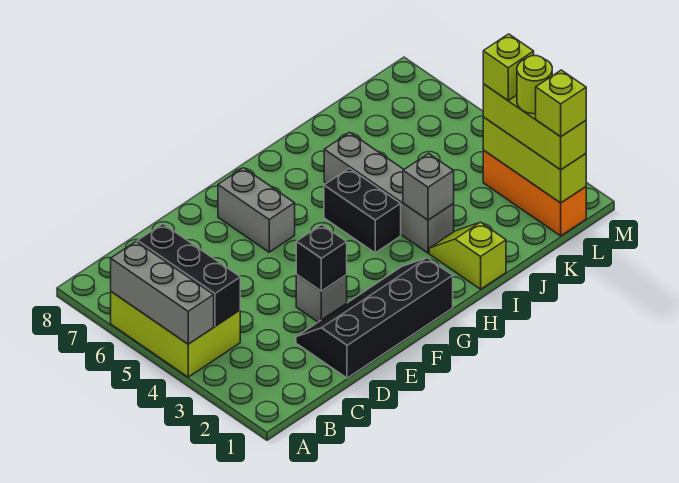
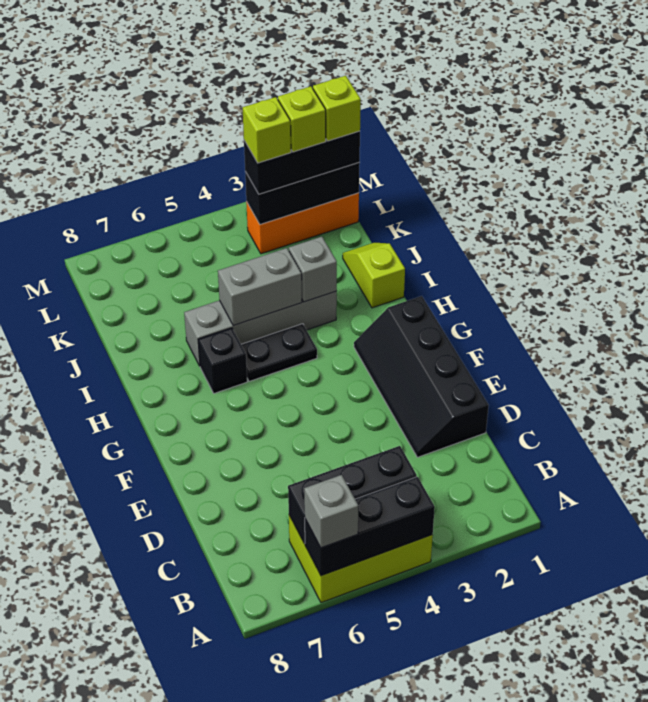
grey brick A4:A6 level 2 -> black brick A4:A6 level 2
grey brick E3 level 1 -> grey brick A6 level 3
black brick E3 level 2 -> black brick H6 level 1
grey brick F6:F7 level 1 -> grey brick I4:I5 level 2
black brick H4:H5 level 1 -> black plate H4:H5 level 1
lime slope I1:I2 level 1 top 1 -> lime slope I1:J1 level 1 top I
lime brick L1:L3 level 2 -> black brick L1:L3 level 2
lime brick L1:L3 level 3 -> black brick L1:L3 level 3
lime round brick L2 level 4 -> lime brick L2 level 4

